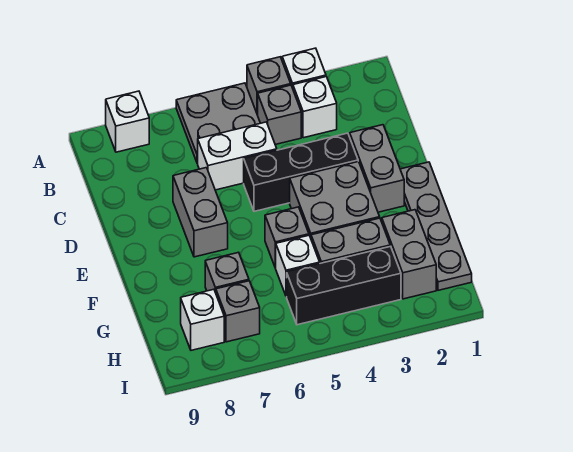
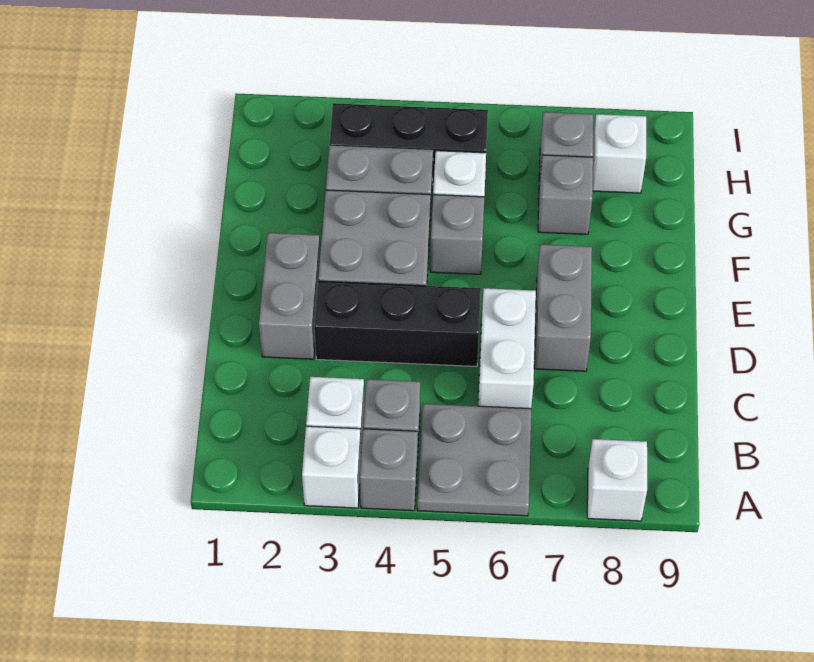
white brick C5:C6 level 1 -> white brick C6:D6 level 1
grey plate E1:H1 level 1 -> none
grey brick G2:H2 level 1 -> none

